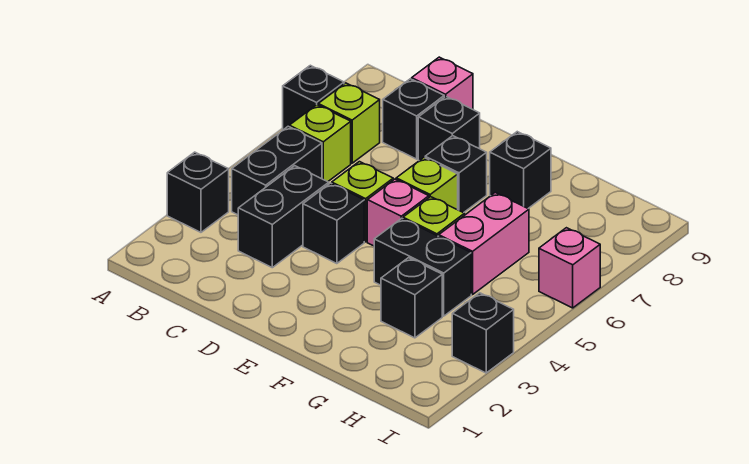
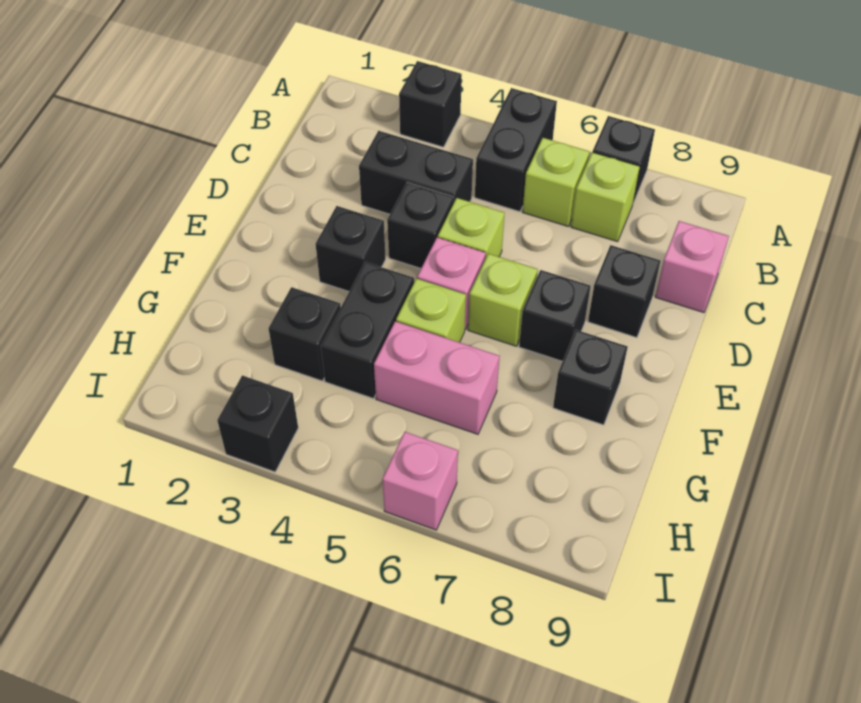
black brick B4:B5 level 1 -> black brick A5:B5 level 1
black brick C8 level 1 -> black brick E3 level 1

